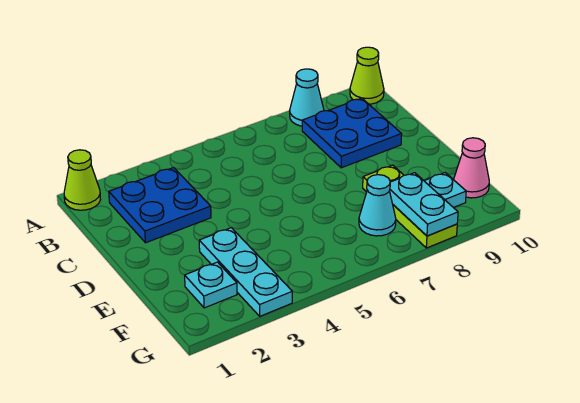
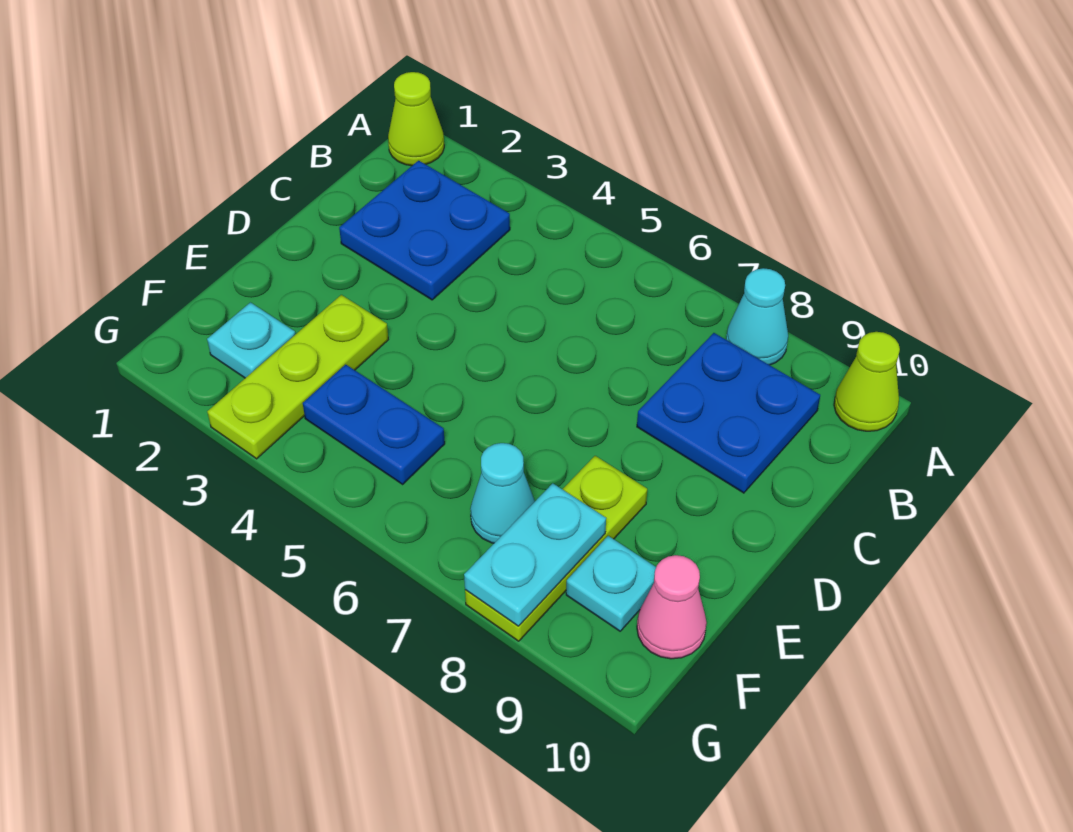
cyan plate E3:G3 level 1 -> lime plate E3:G3 level 1
none -> blue plate F4:F5 level 1

